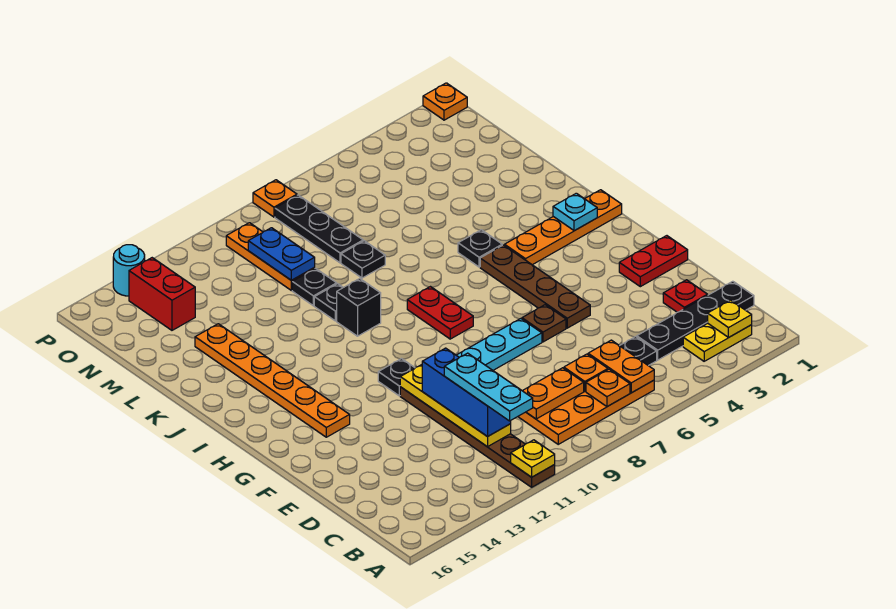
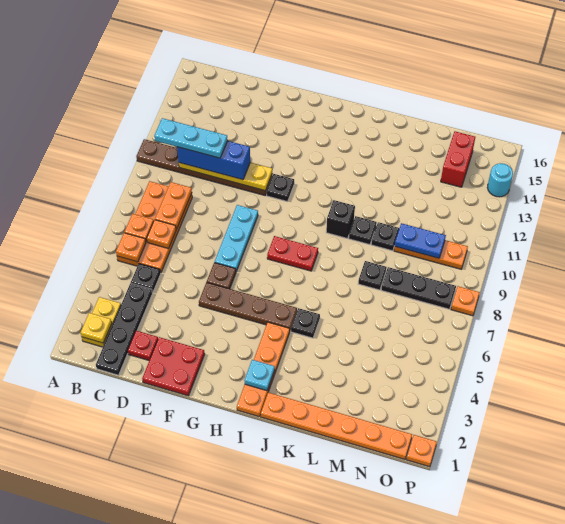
yellow plate A11 level 2 -> none
orange plate B6:C6 level 2 -> orange plate B6 level 2
red plate F1:F2 level 1 -> red plate E1:F2 level 1
orange plate G14:L14 level 1 -> orange plate J1:O1 level 1
red brick N14:O14 level 1 -> red brick N14:N15 level 1

